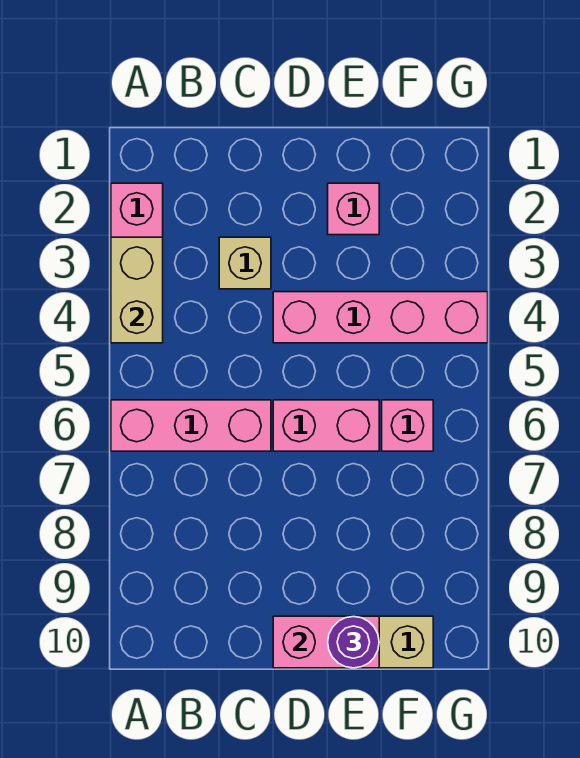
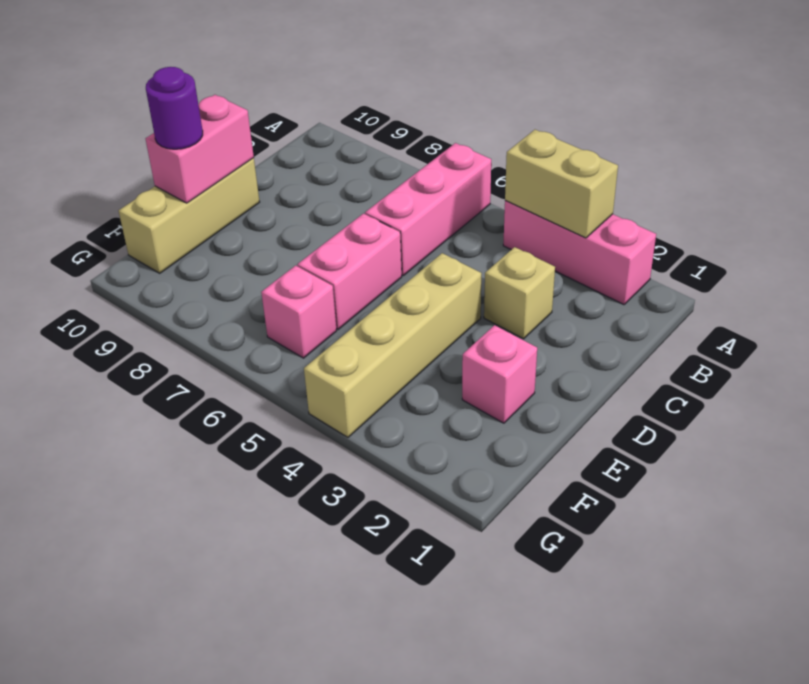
pink brick D4:G4 level 1 -> tan brick D4:G4 level 1

